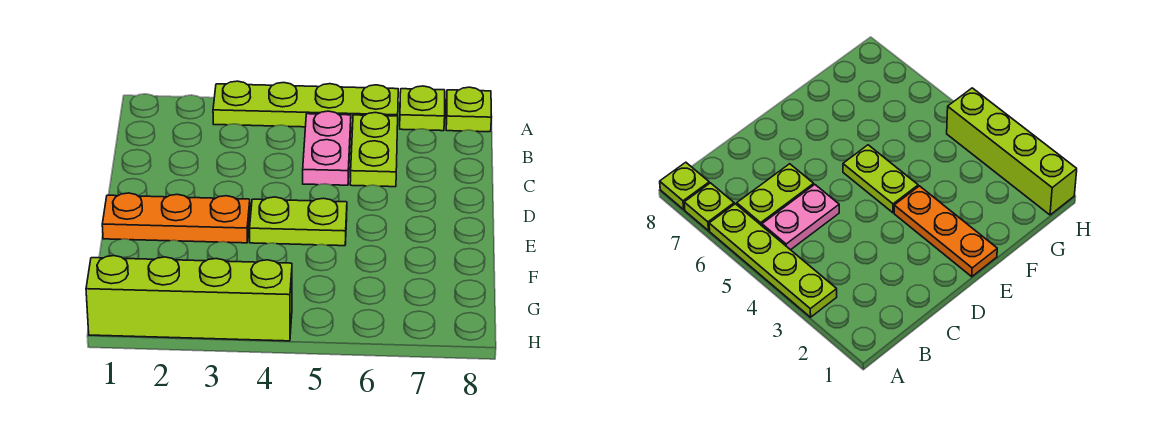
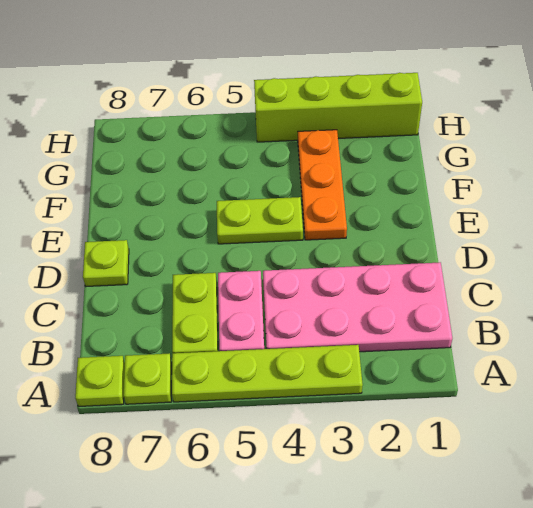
none -> pink plate B1:C4 level 1
none -> lime plate D8 level 1
orange plate E1:E3 level 1 -> orange plate E3:G3 level 1

